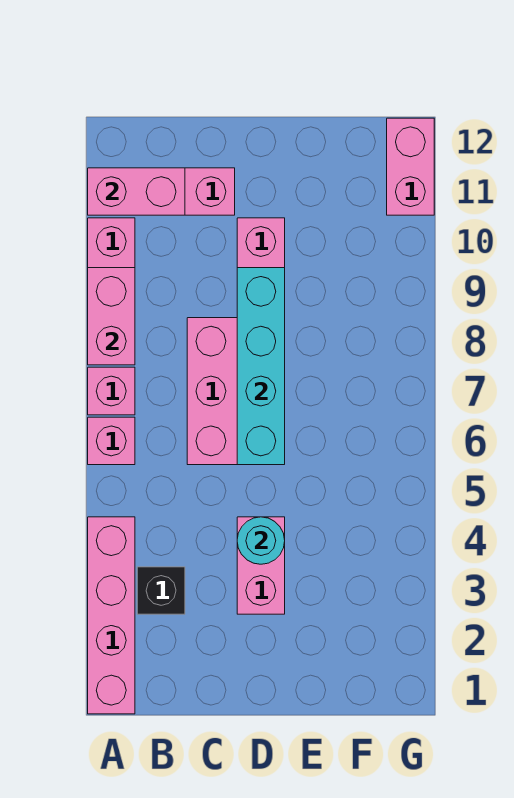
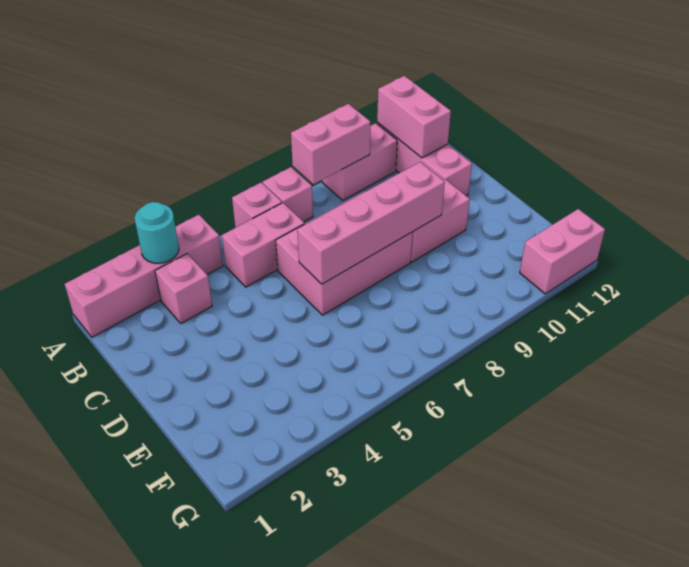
black brick B3 level 1 -> pink brick B3 level 1
pink brick D3:D4 level 1 -> pink brick B5:B6 level 1
cyan round brick D4 level 2 -> cyan round brick A3 level 2
cyan brick D6:D9 level 2 -> pink brick D6:D9 level 2

